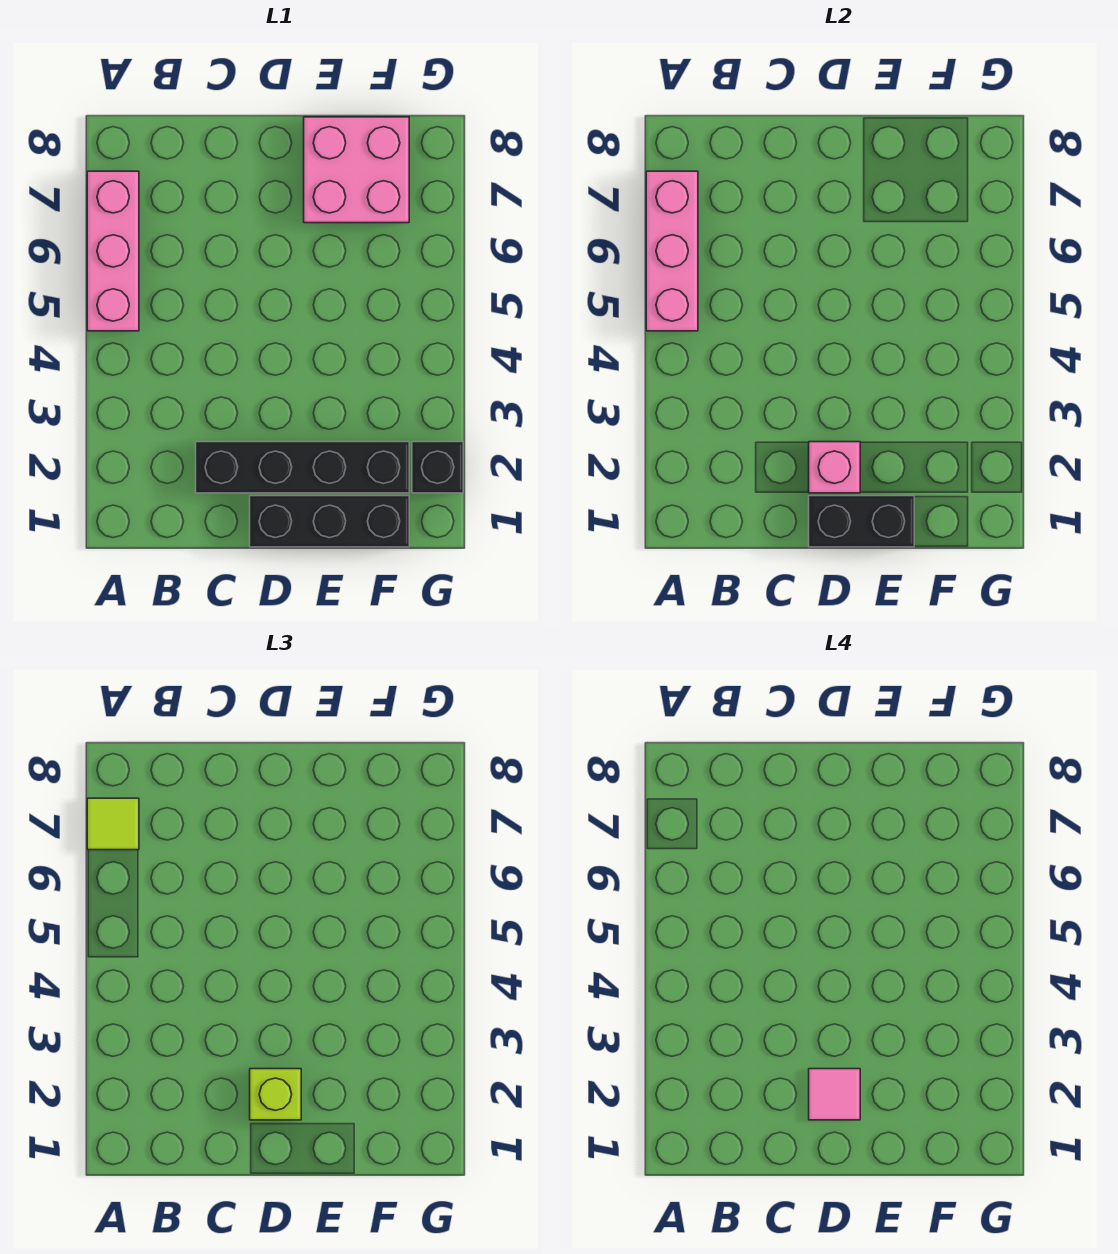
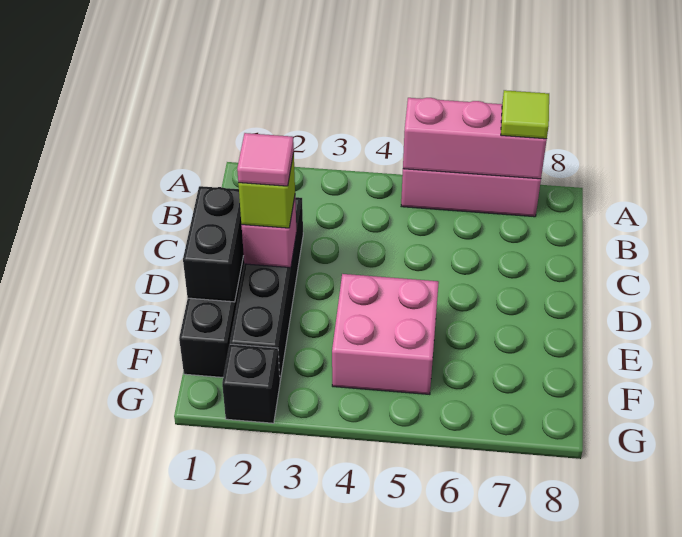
pink brick E7:F8 level 1 -> pink brick E4:F5 level 1

